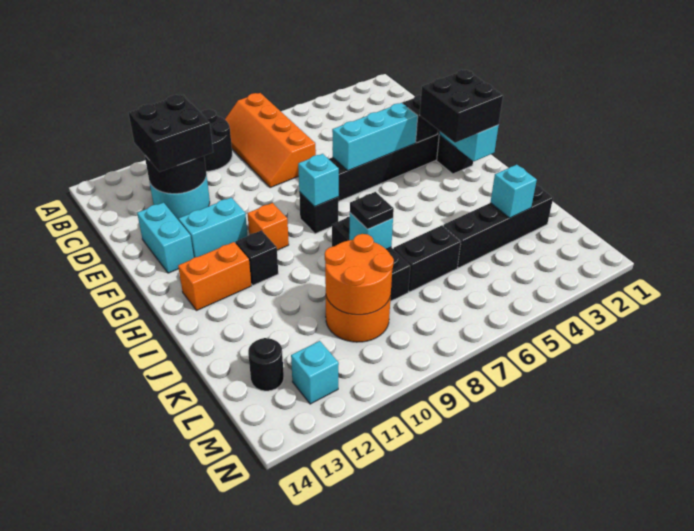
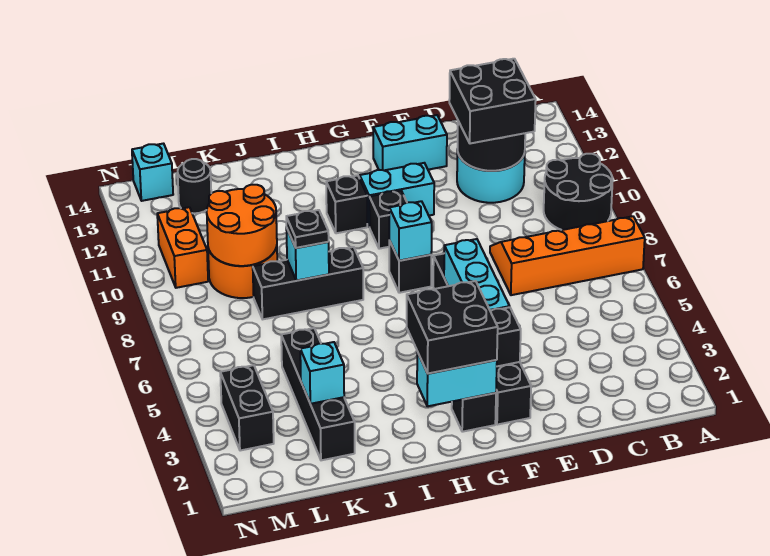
cyan brick F11:F12 level 1 -> cyan brick F11:G11 level 1
orange brick G10 level 1 -> black brick G10 level 1
orange brick H12:H13 level 1 -> orange brick M10:M11 level 1
black brick K6:K7 level 1 -> black brick M3:M4 level 1
cyan brick M12 level 1 -> cyan brick M14 level 1

